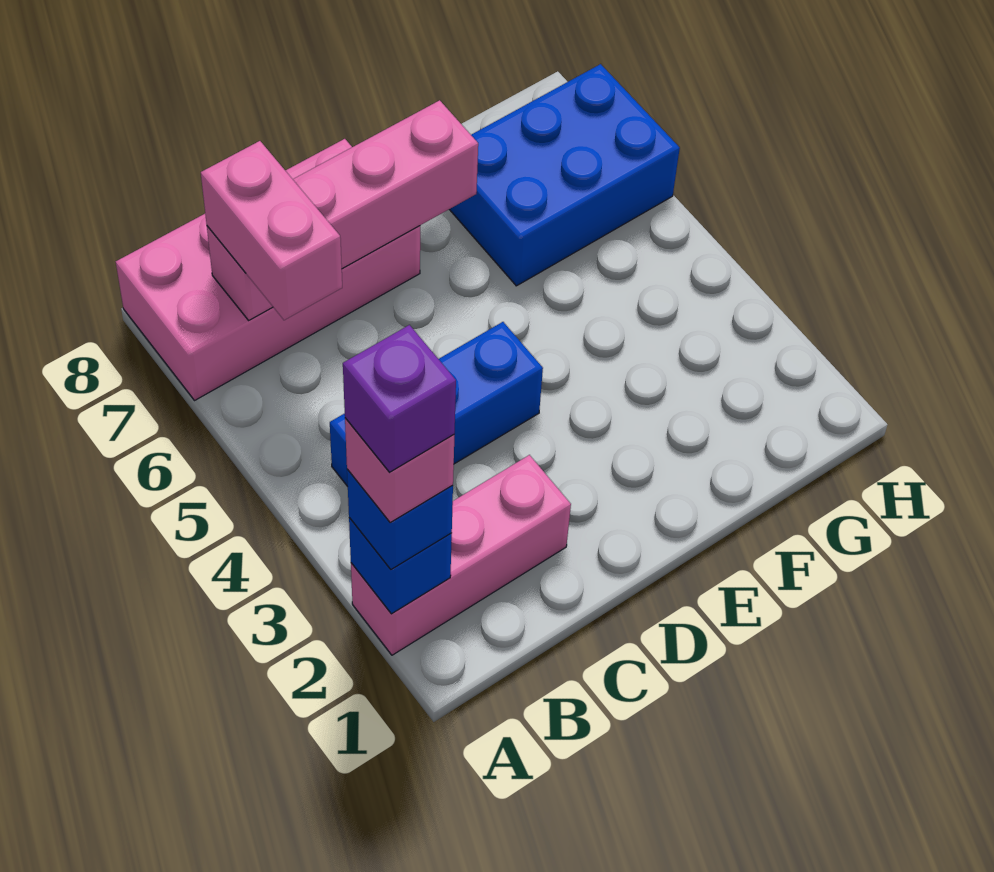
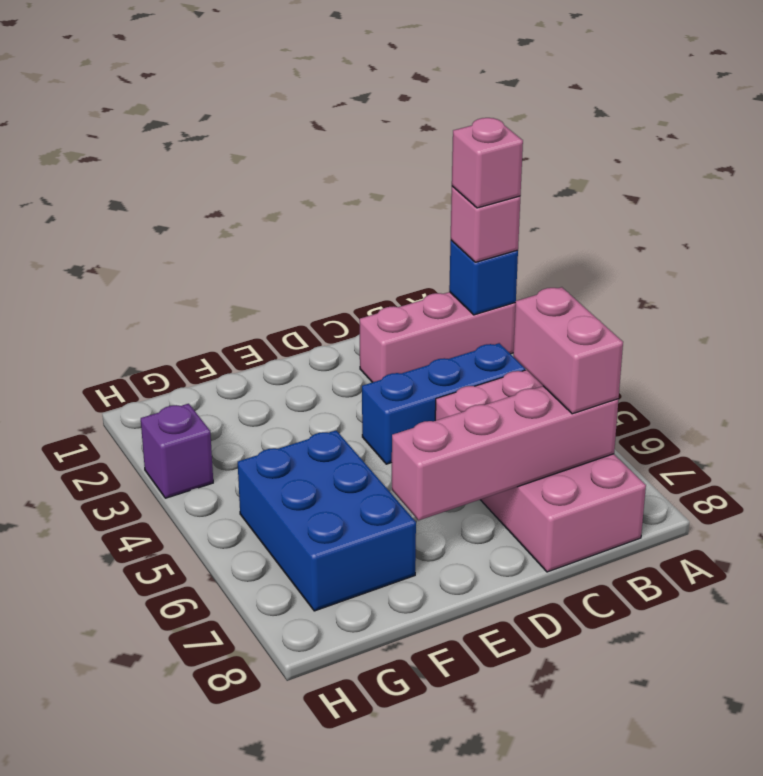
blue brick A2 level 3 -> pink brick A2 level 3
purple brick A2 level 5 -> purple brick H3 level 1
pink brick A7:D8 level 1 -> pink brick B5:C8 level 1
blue brick F6:H7 level 1 -> blue brick F5:G7 level 1

